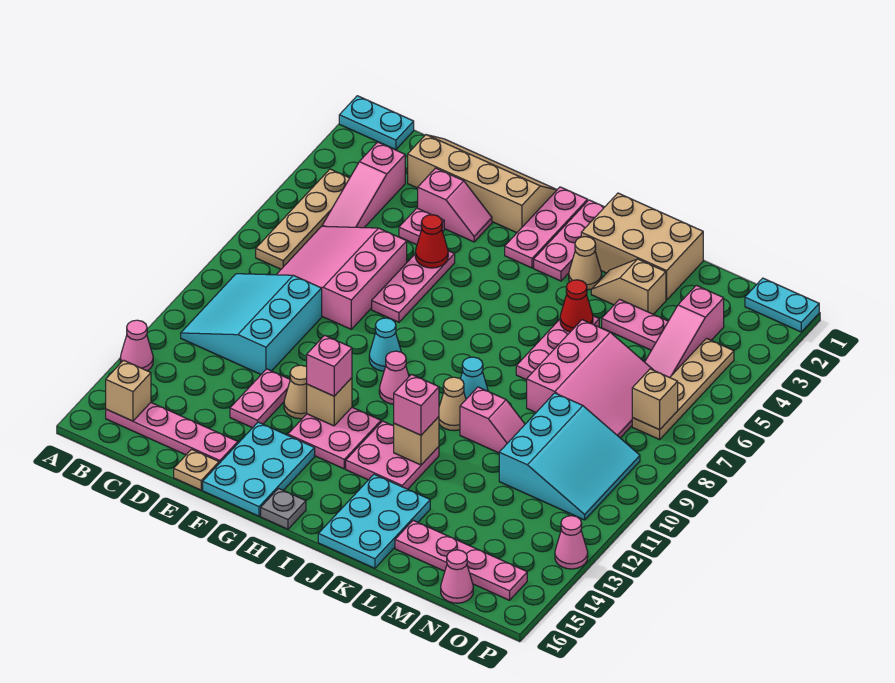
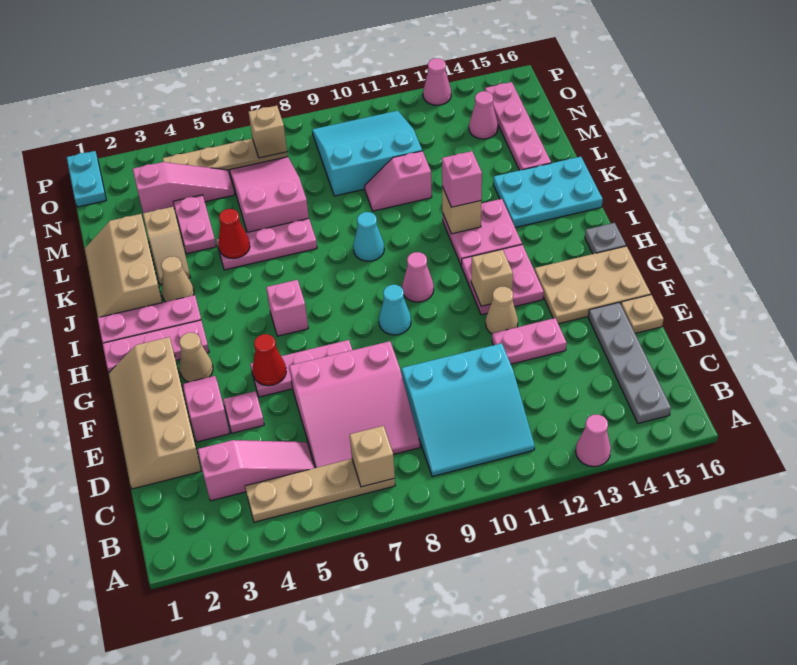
cyan plate A1:B1 level 1 -> none
pink plate B15:E15 level 1 -> grey plate B15:E15 level 1
tan brick B15 level 2 -> tan brick B7 level 2
cyan plate F14:G16 level 1 -> tan plate F14:G16 level 1
pink brick G12 level 3 -> pink brick H6 level 1
tan brick J1:L2 level 1 -> tan slope J1:L2 level 1 top 2
tan cone J10 level 1 -> tan cone G3 level 1
pink slope K10:L10 level 1 top K -> pink slope L10:L11 level 1 top 11
pink slope L6:N8 level 1 top L -> pink slope L6:N7 level 1 top L
pink cone N16 level 1 -> pink cone N14 level 1

